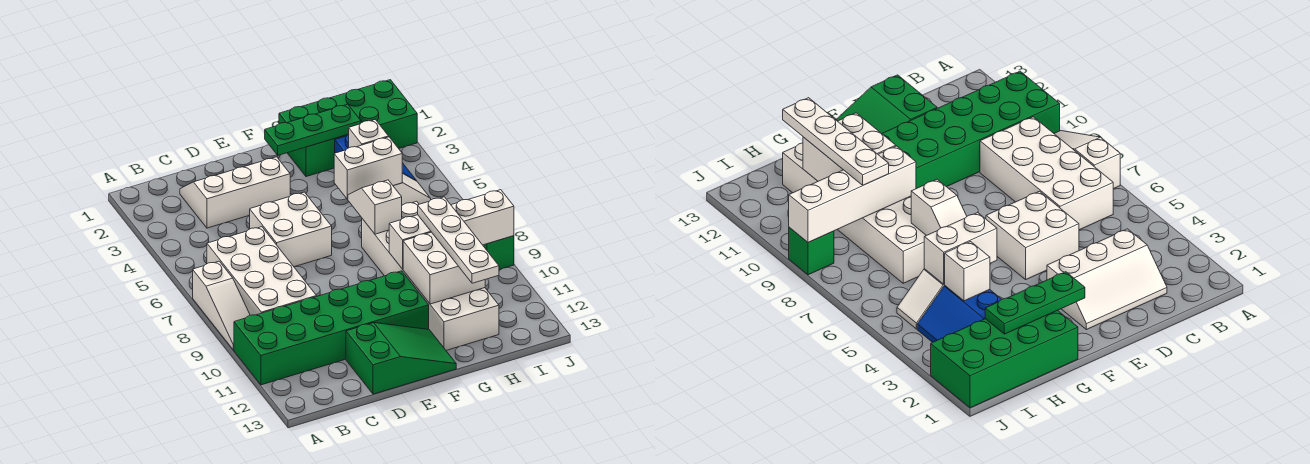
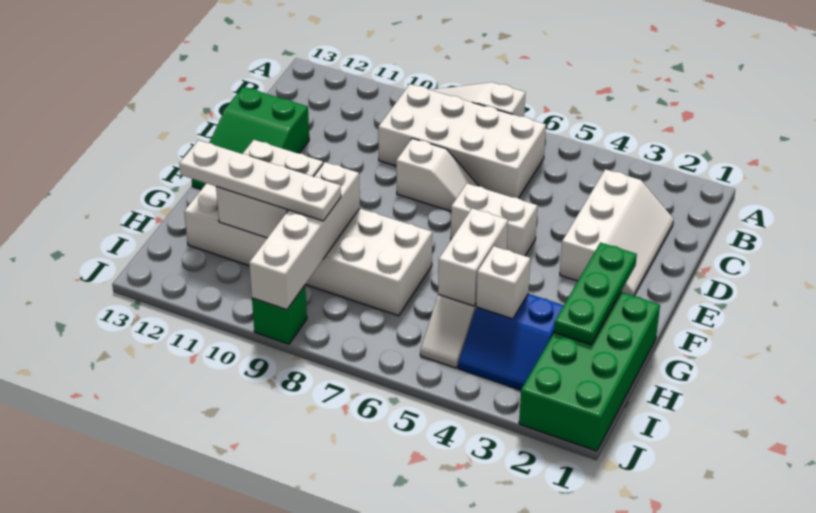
green brick A10:F11 level 1 -> none
white brick D5:E6 level 1 -> white brick E5:E6 level 1
white slope G6:G7 level 2 top 7 -> white slope D7:D8 level 1 top 8

